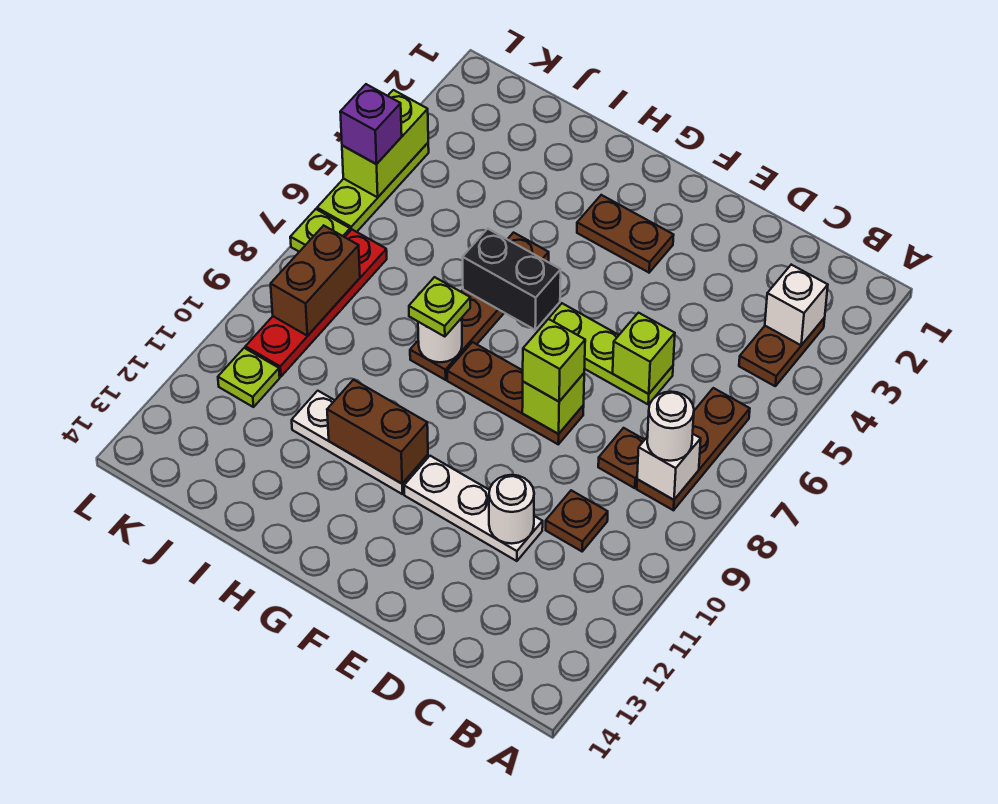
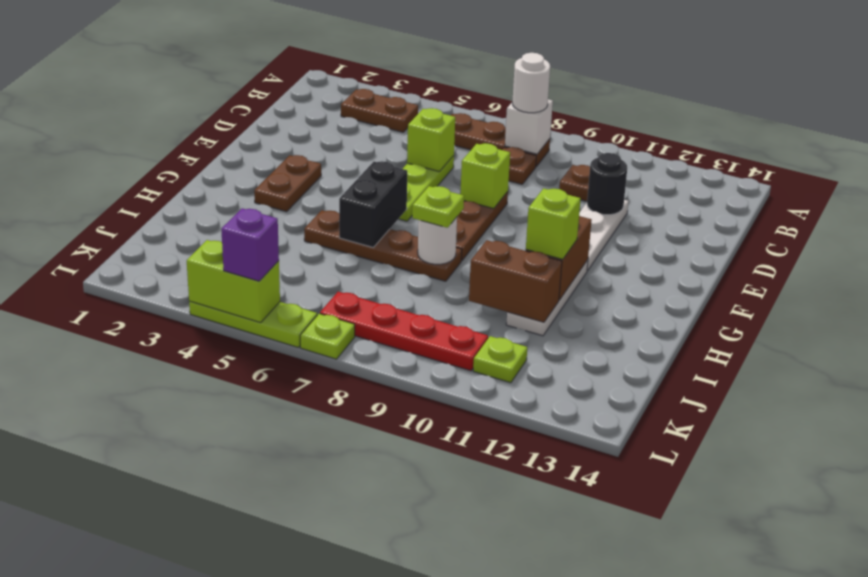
white brick B3 level 2 -> none
white round brick D11 level 2 -> black round brick D11 level 2
lime brick E8 level 3 -> lime brick H11 level 3
brown brick K8:K9 level 2 -> brown brick I10:I11 level 2

